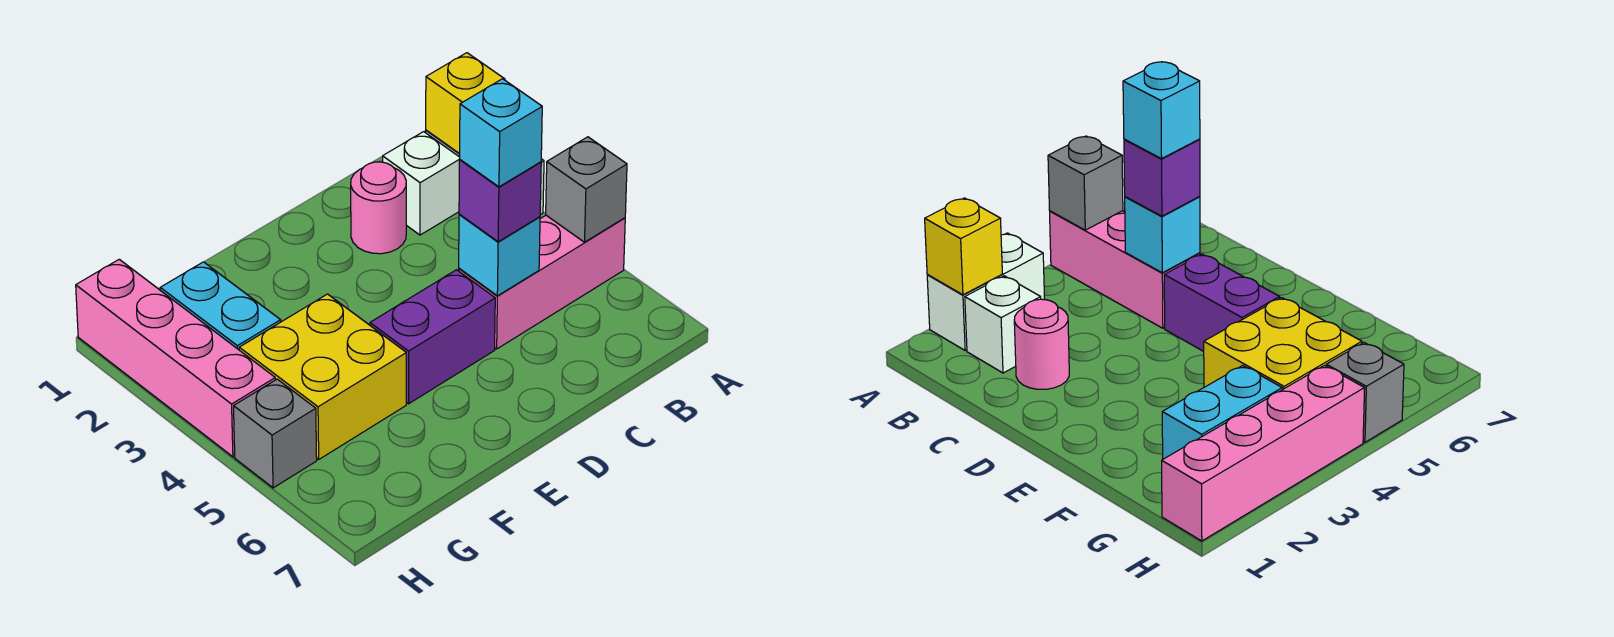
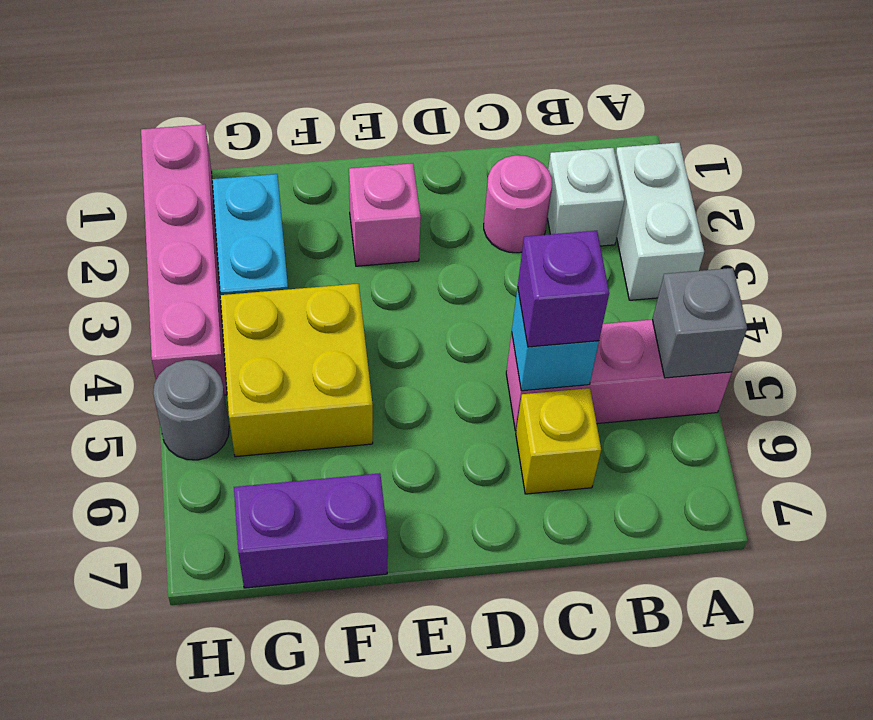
yellow brick A2 level 2 -> yellow brick C6 level 1
cyan brick C5 level 4 -> none
purple brick D5:E5 level 1 -> purple brick F7:G7 level 1
none -> pink brick E2 level 1
grey brick H5 level 1 -> grey round brick H5 level 1

